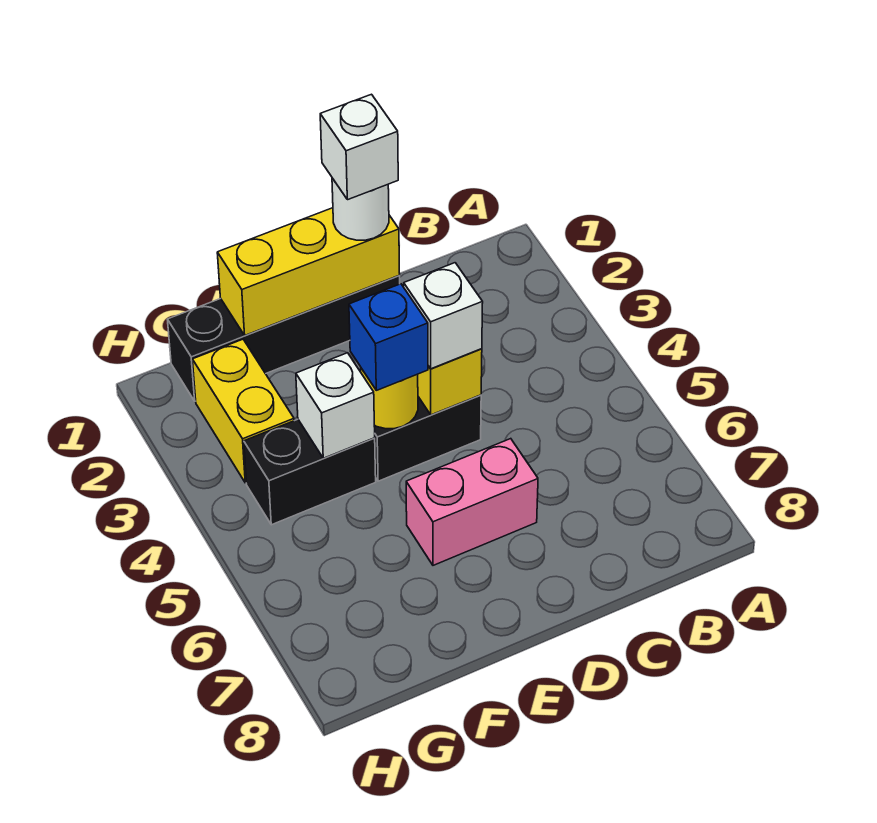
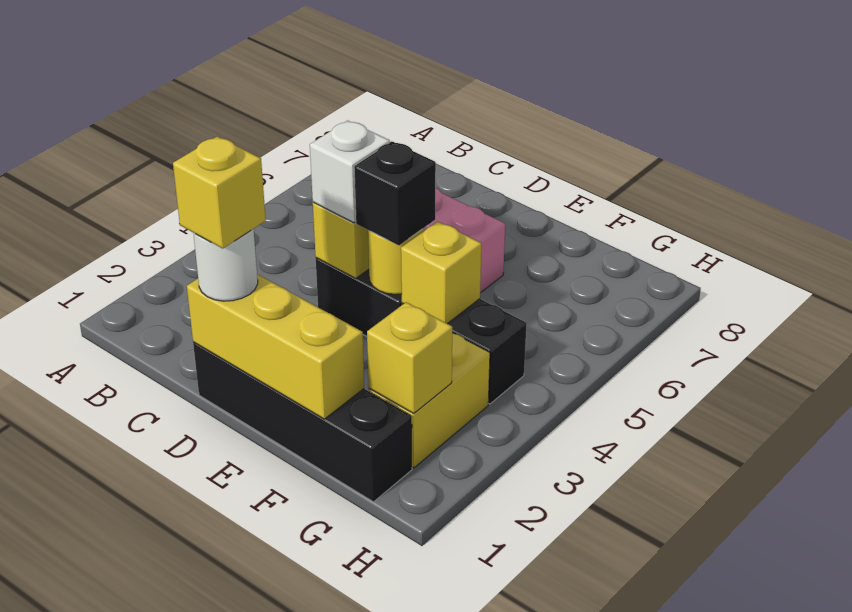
white brick D1 level 4 -> yellow brick D1 level 4
blue brick E4 level 3 -> black brick E4 level 3
white brick F4 level 2 -> yellow brick F4 level 2
none -> yellow brick G2 level 2

